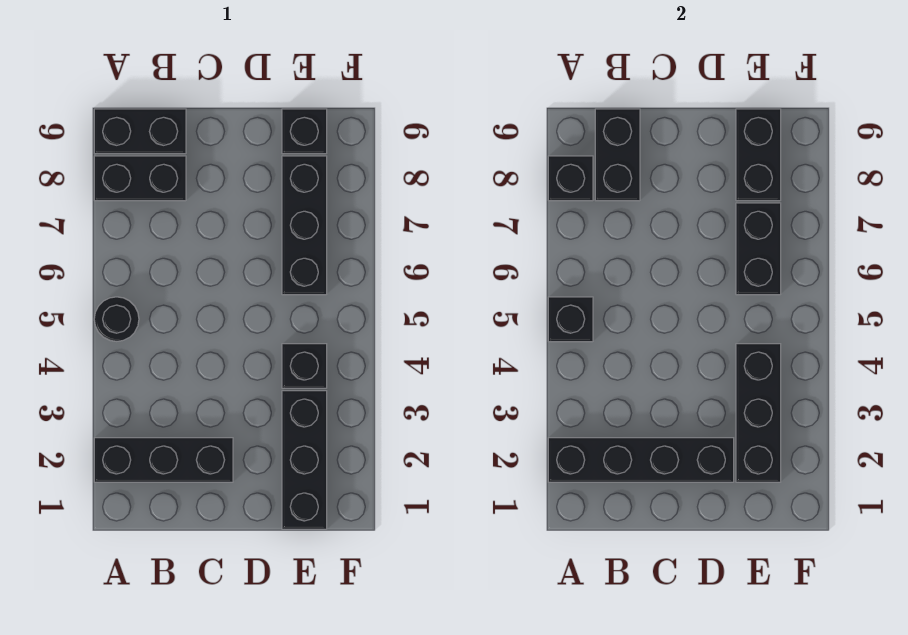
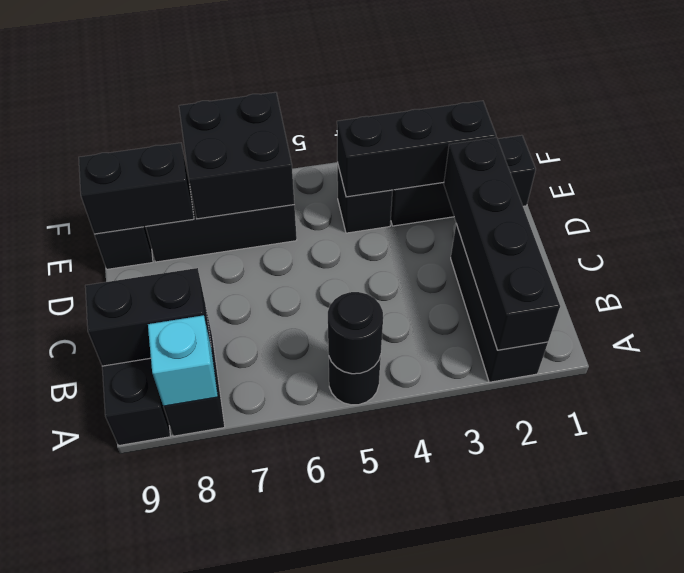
black brick A5 level 2 -> black round brick A5 level 2
black brick A8 level 2 -> cyan brick A8 level 2
black brick E6:E7 level 2 -> black brick E6:F7 level 2

